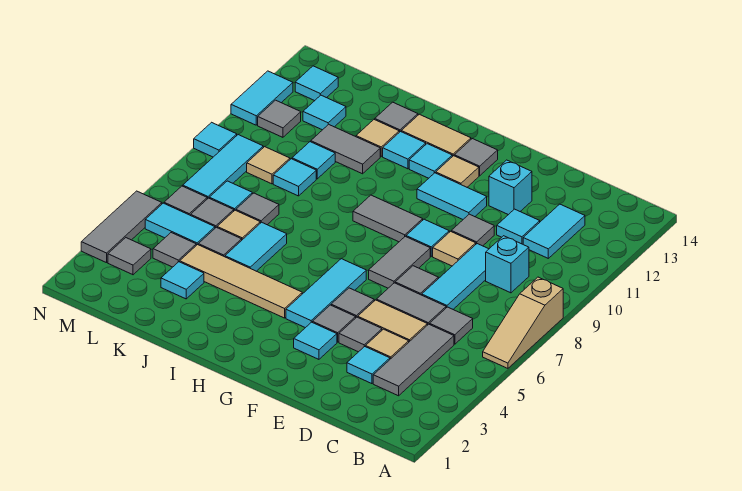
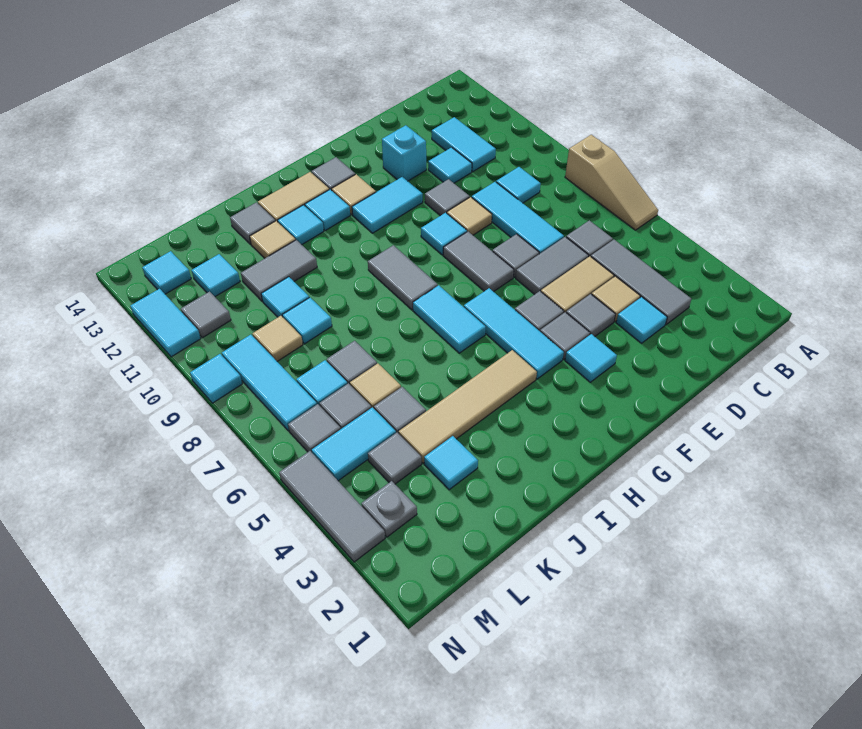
cyan brick C9 level 1 -> cyan tile C9 level 1
grey tile G9:H9 level 1 -> grey tile H8:H9 level 1
cyan tile J5:J6 level 1 -> cyan tile H6:H7 level 1
grey tile M3 level 1 -> grey plate M3 level 1

